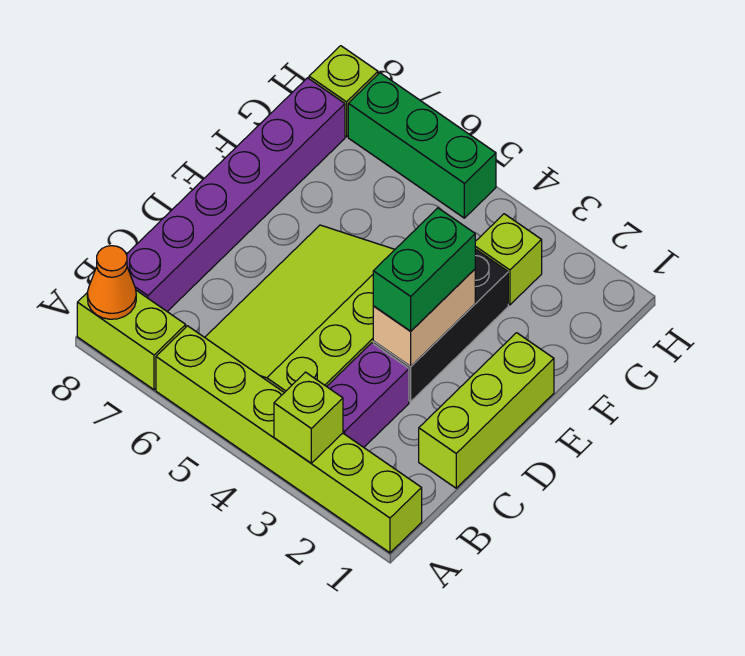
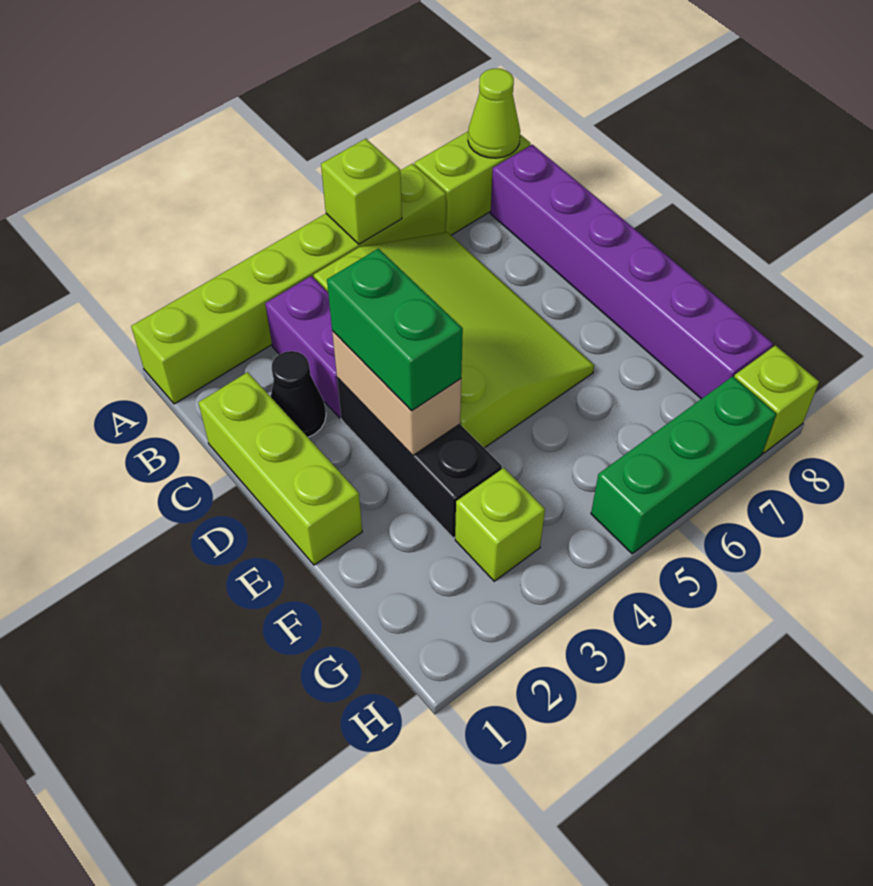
lime brick A3 level 2 -> lime brick A5 level 2
orange cone A8 level 2 -> lime cone A8 level 2
none -> black cone C2 level 1

